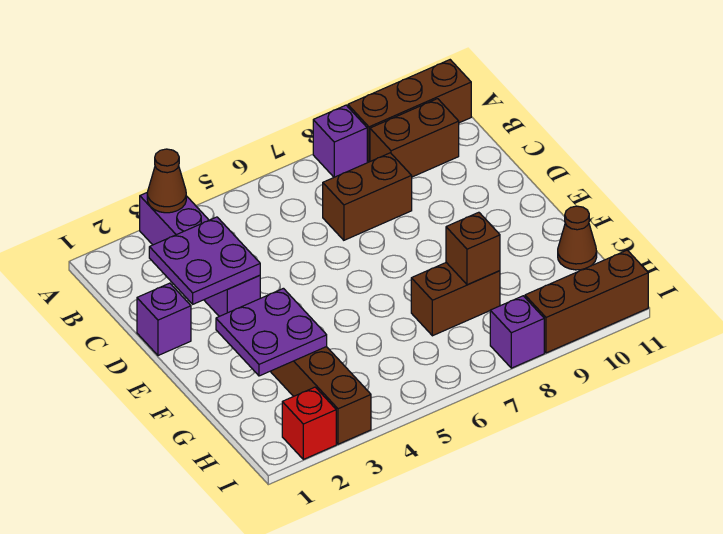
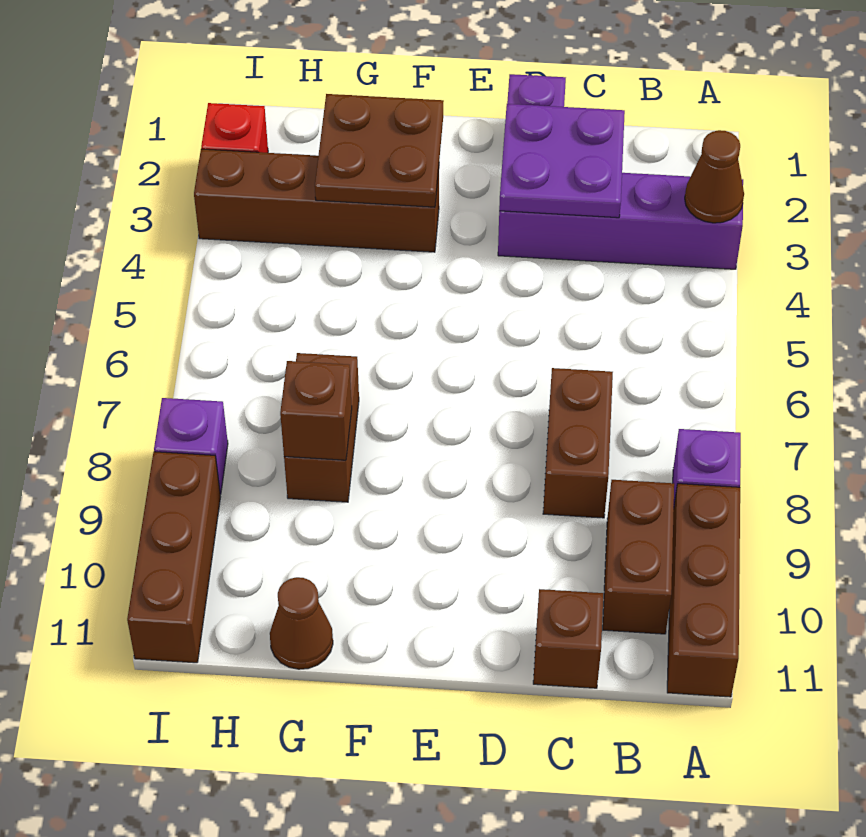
none -> brown brick C11 level 1
purple plate F2:G3 level 2 -> brown plate F2:G3 level 2

